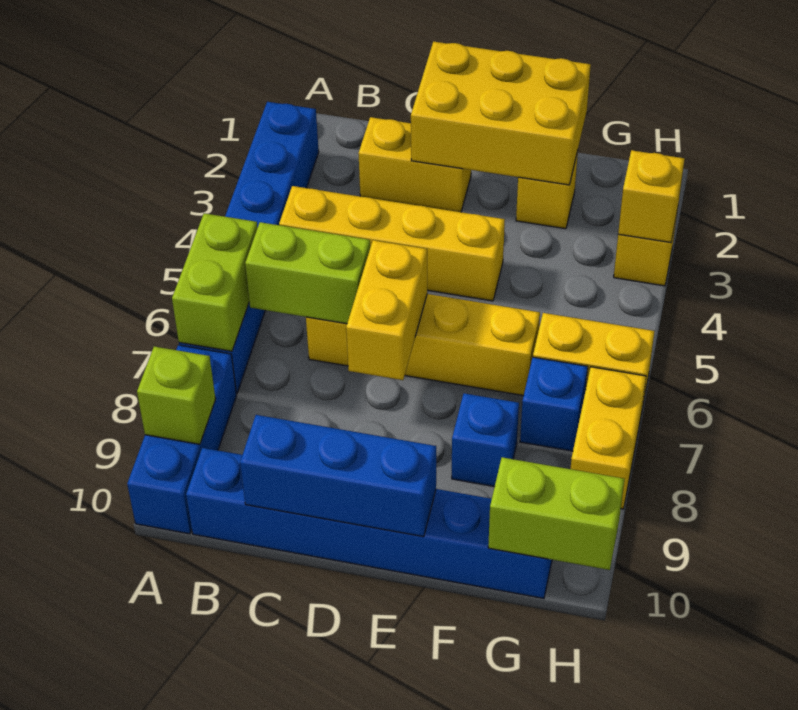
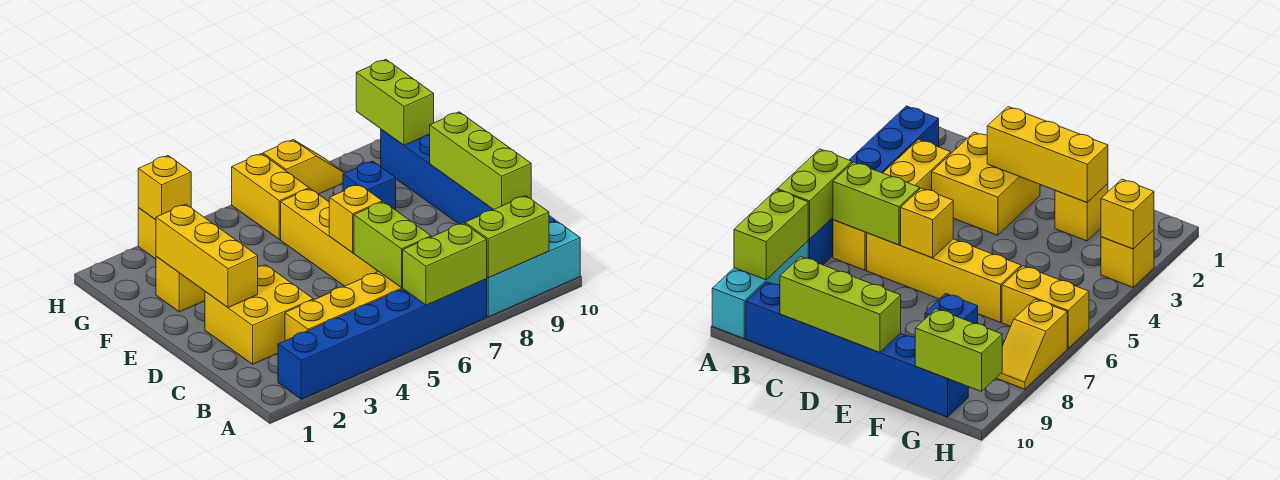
blue brick A8:A10 level 1 -> cyan brick A8:A10 level 1
lime brick A9 level 2 -> lime brick A8:A9 level 2
yellow brick B4:E4 level 1 -> yellow brick B3:B6 level 1
yellow brick C2:D2 level 1 -> yellow brick C2:D3 level 1
blue brick C10:E10 level 2 -> lime brick C10:E10 level 2
yellow brick D1:F2 level 2 -> yellow brick D2:F2 level 2
yellow brick D6:D7 level 2 -> yellow brick D6 level 2
blue brick G7 level 1 -> none
yellow brick H7:H8 level 1 -> yellow slope H7:H8 level 1 top 7

